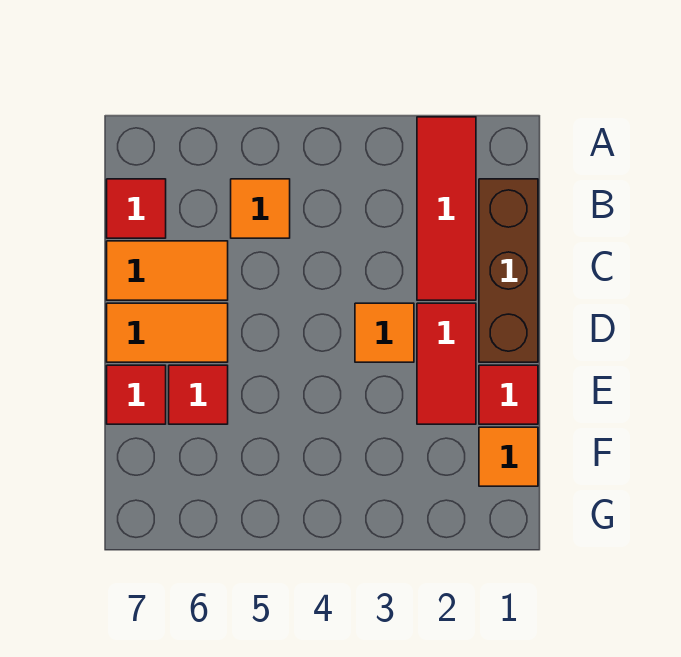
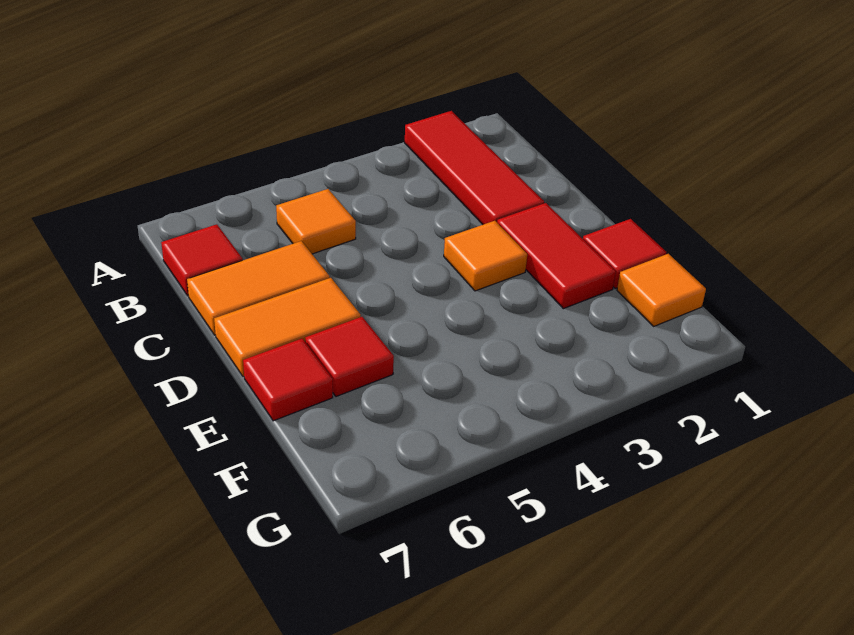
brown brick B1:D1 level 1 -> none

